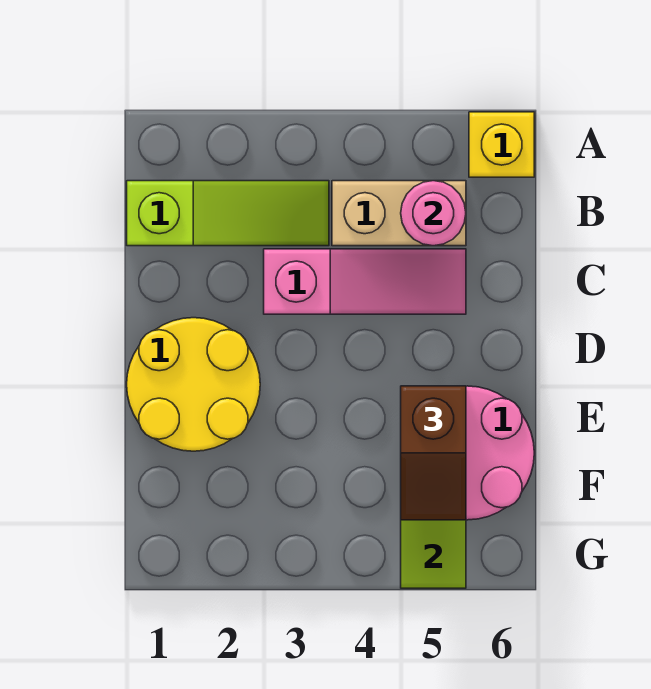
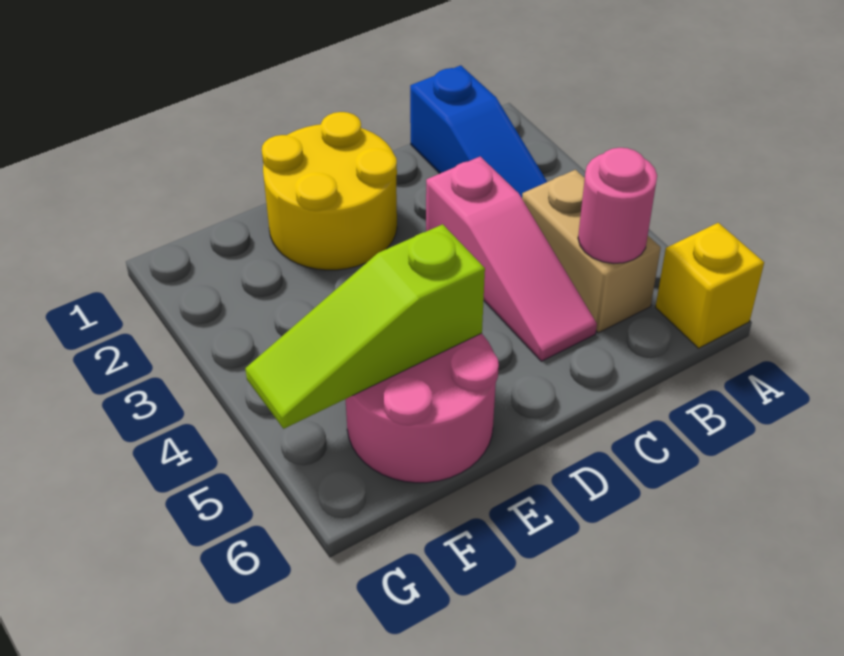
lime slope B1:B3 level 1 top 1 -> blue slope B1:B3 level 1 top 1
brown slope E5:F5 level 3 top E -> none

